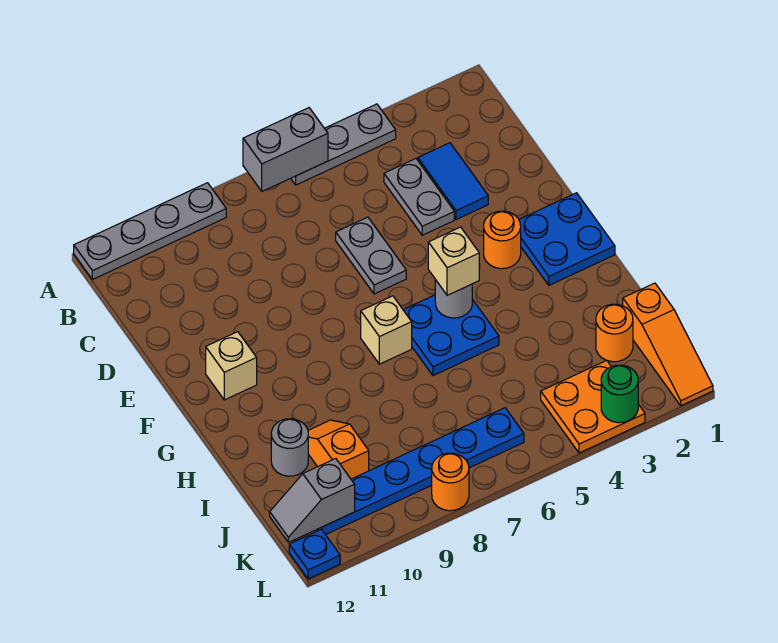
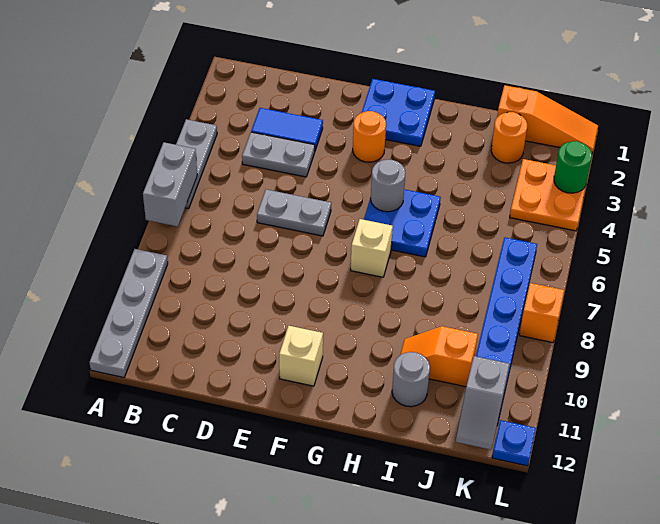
tan brick G5 level 3 -> none
orange round brick L8 level 1 -> orange brick L8 level 1

